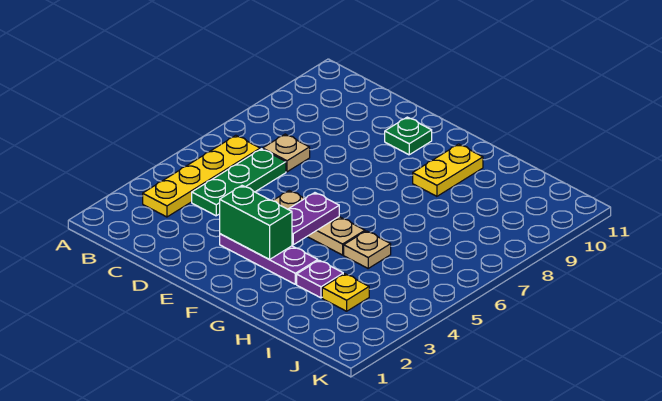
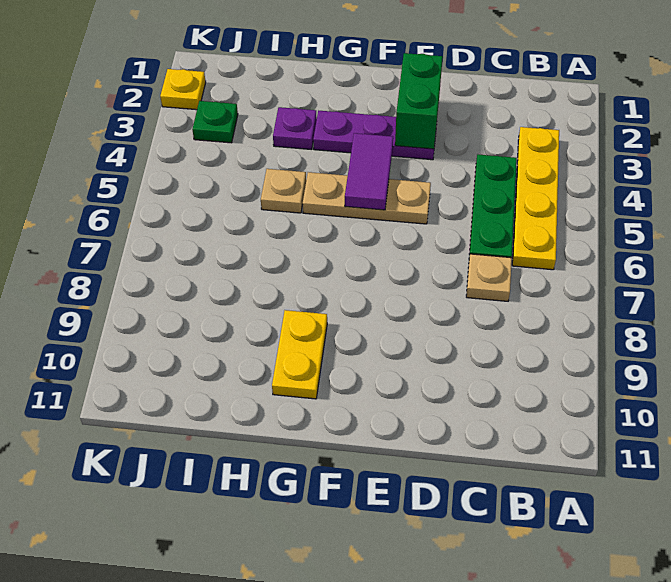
green brick E3:F3 level 2 -> green brick E2:E3 level 2
green plate E10 level 1 -> green plate J3 level 1
purple plate F4:F5 level 2 -> purple tile F4:F5 level 2
yellow plate I3 level 1 -> yellow plate K2 level 1

